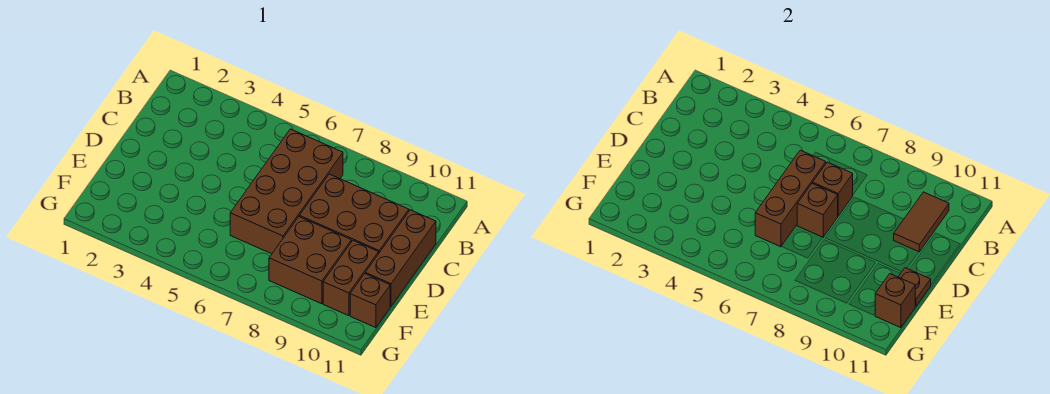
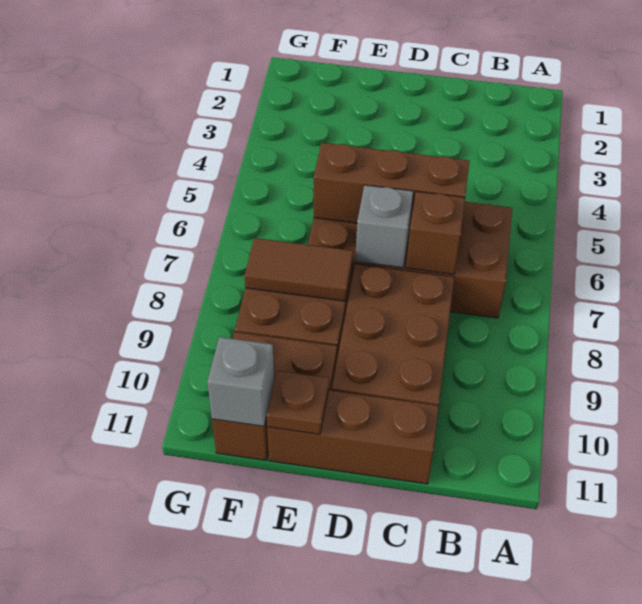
brown tile B10:C10 level 2 -> brown tile E8:F8 level 2
brown brick D7 level 2 -> grey brick D7 level 2
brown brick F11 level 2 -> grey brick F11 level 2

